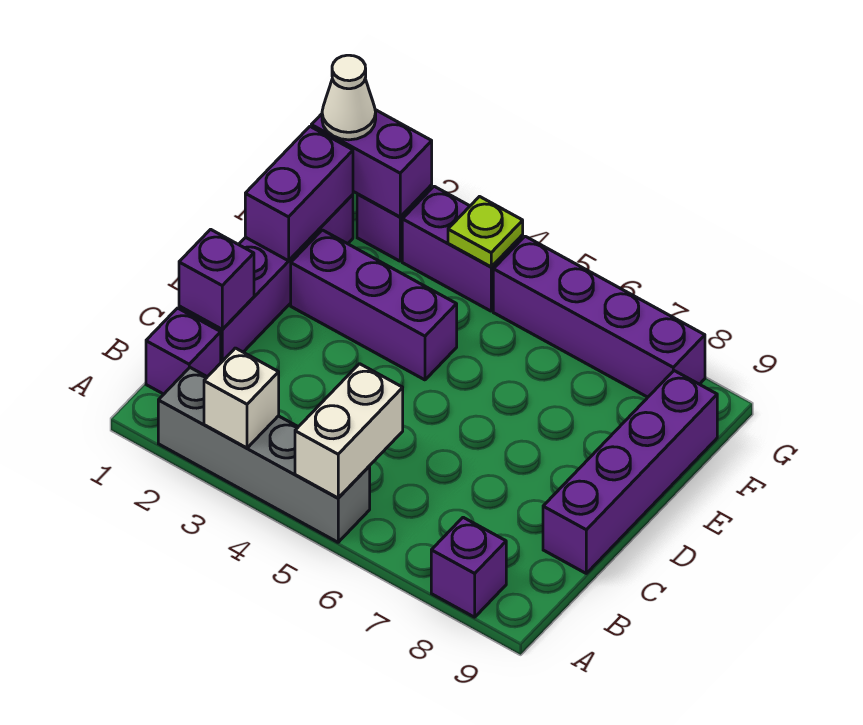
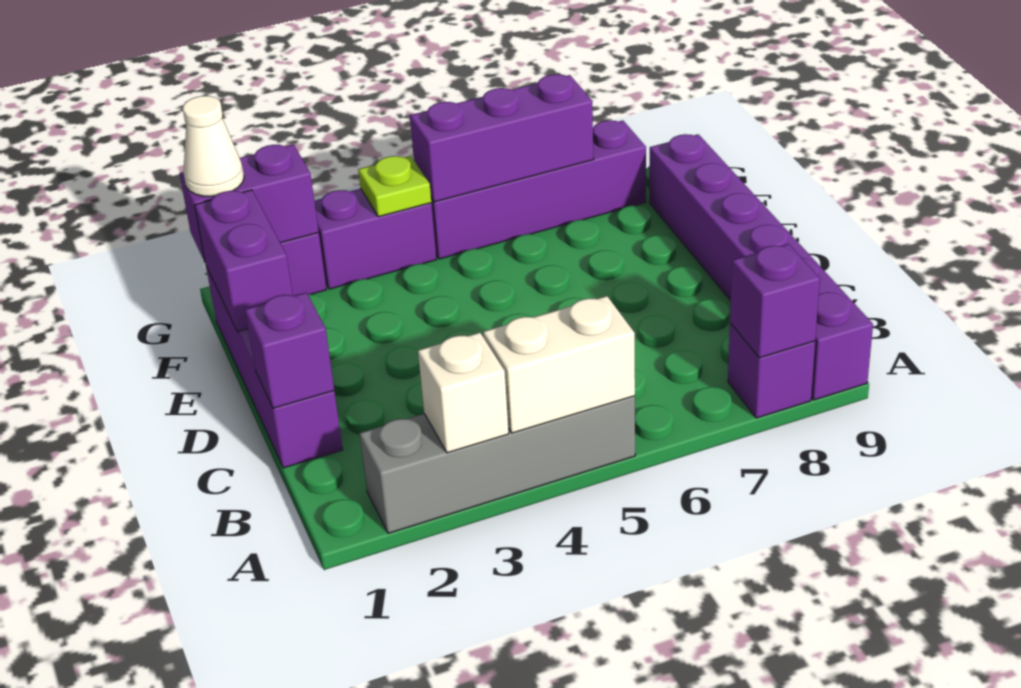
white brick A5:B5 level 2 -> white brick A4:A5 level 2
purple brick B1 level 1 -> purple brick A8 level 2
purple brick C9:F9 level 1 -> purple brick A9:F9 level 1
purple brick E2:E4 level 1 -> purple brick G5:G7 level 2

